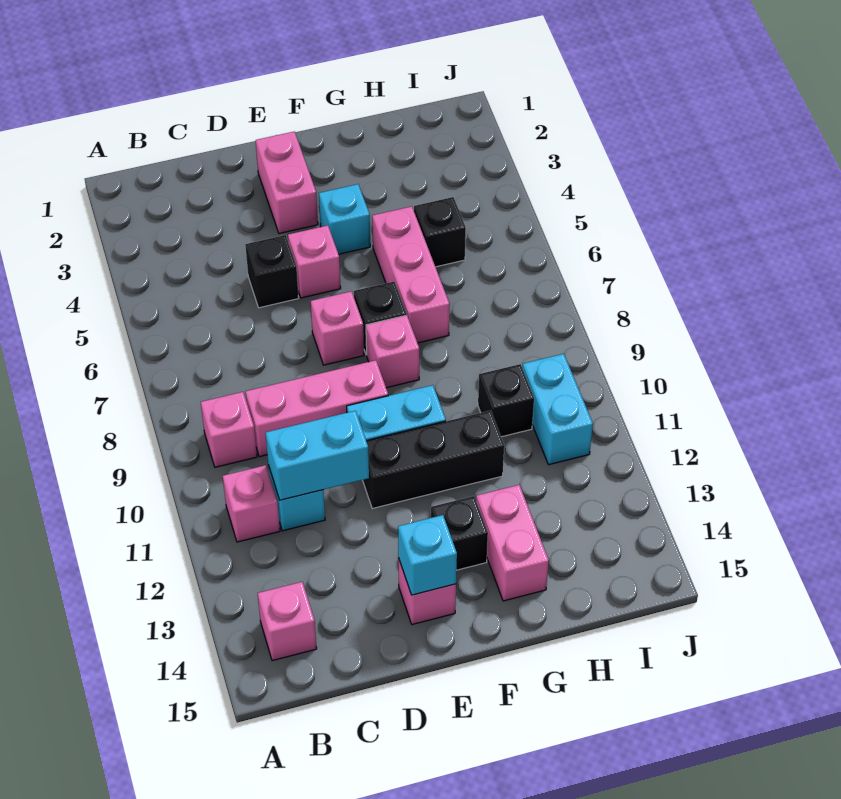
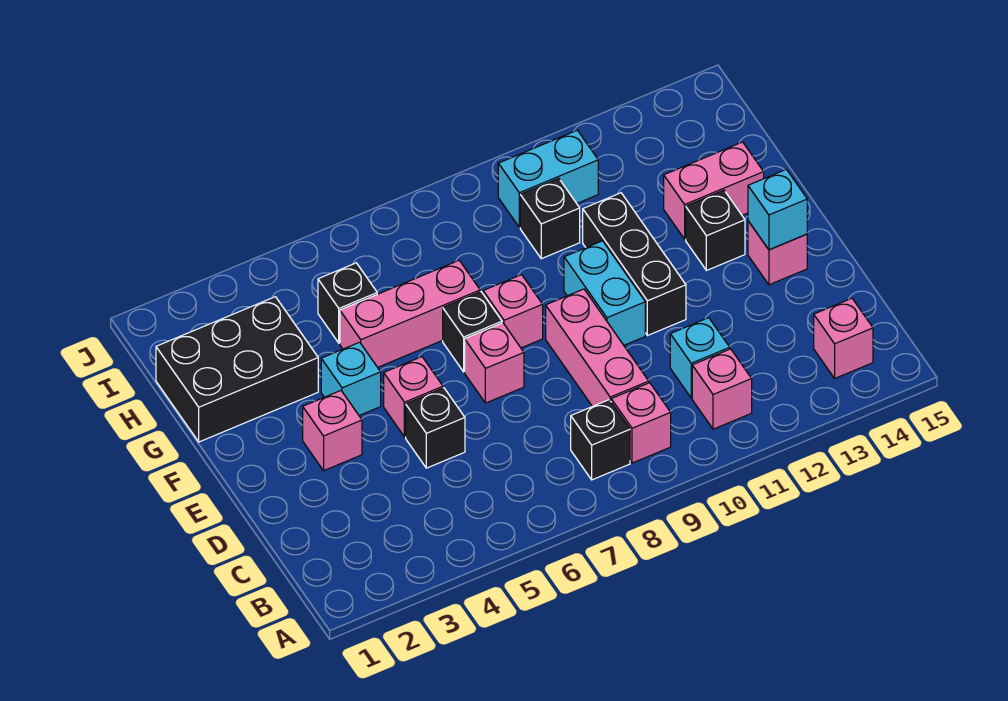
none -> black brick B8 level 1
cyan brick C11:D11 level 2 -> none
pink brick E2:E3 level 1 -> pink brick E3 level 1
none -> black brick G1:H3 level 1

